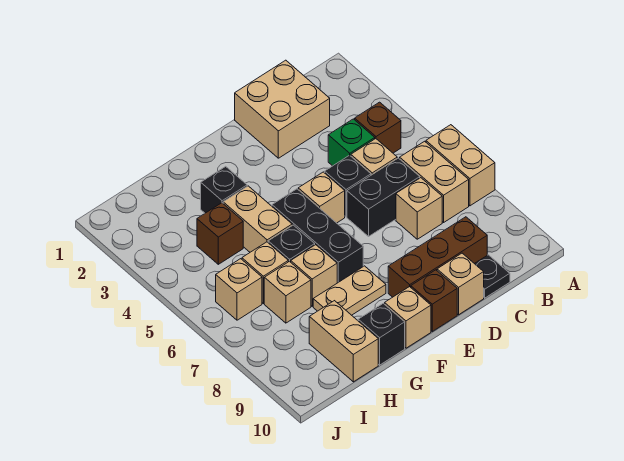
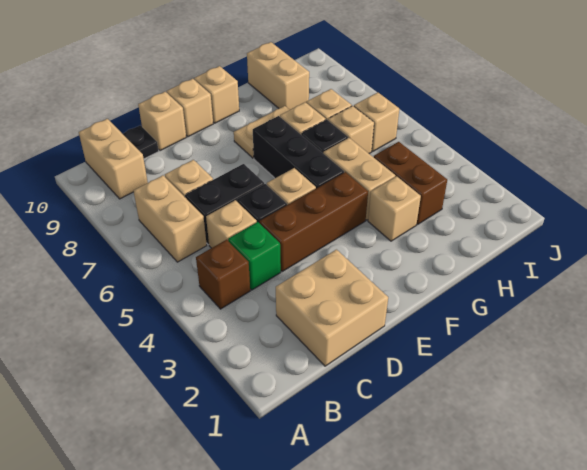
tan brick A6:A7 level 1 -> tan brick B9:B10 level 1
brown brick C9:E9 level 1 -> brown brick D4:F4 level 1
brown brick E10 level 1 -> tan brick E10 level 1
black brick G3 level 1 -> tan brick G3 level 1
black brick G10 level 1 -> none
brown brick H4 level 1 -> brown brick H3:H4 level 1

